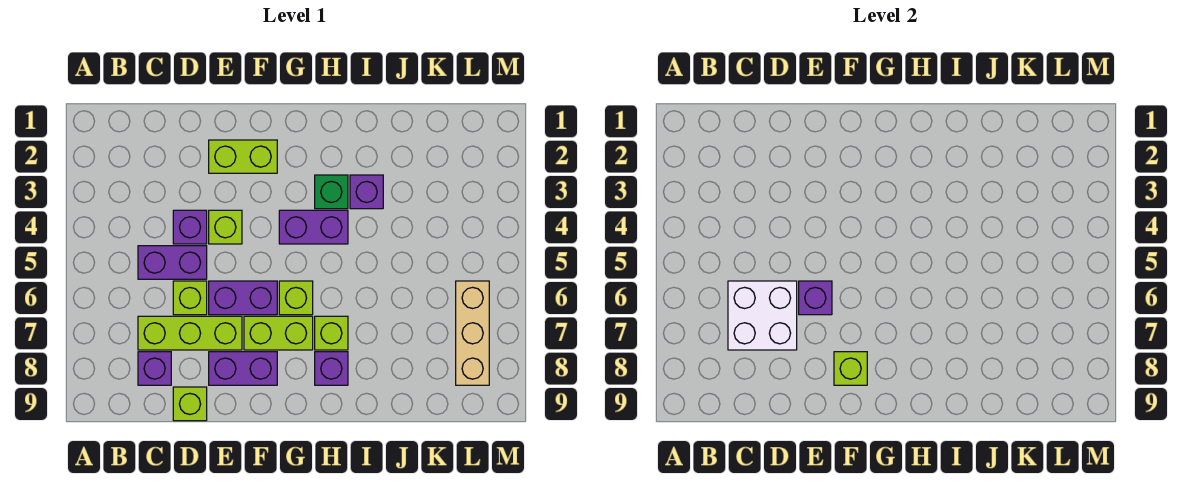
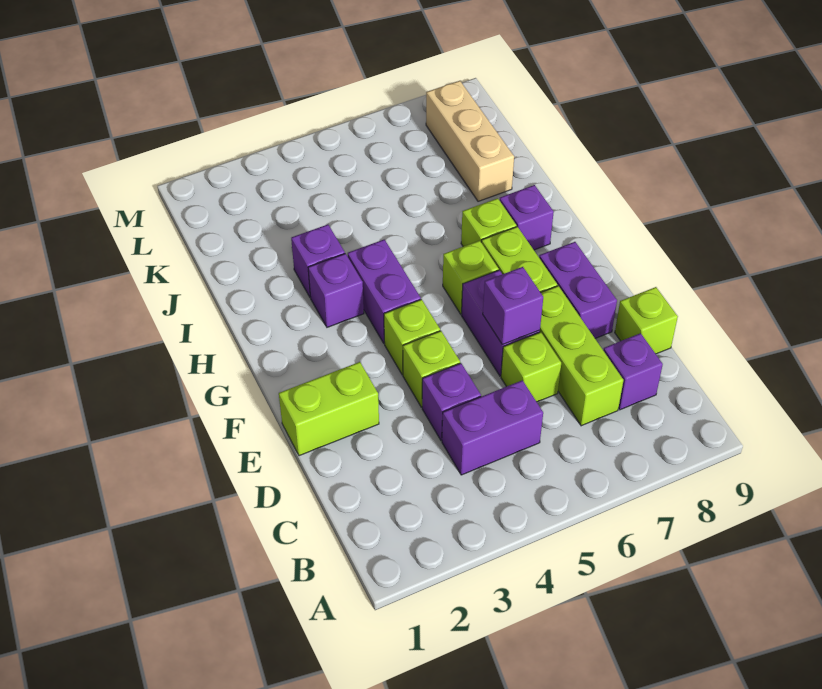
purple brick C5:D5 level 1 -> purple brick C4:C5 level 1
white brick C6:D7 level 2 -> none
lime brick E2:F2 level 1 -> lime brick E1:E2 level 1
lime brick F8 level 2 -> lime brick F4 level 1
green brick H3 level 1 -> purple brick H3 level 1
tan brick L6:L8 level 1 -> tan brick J8:L8 level 1

